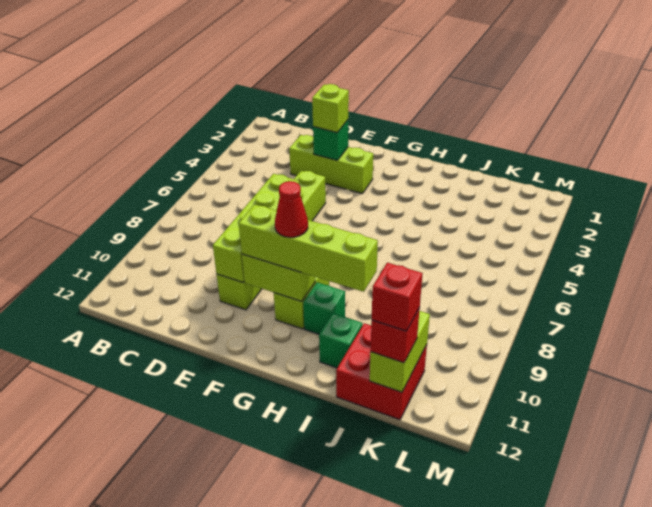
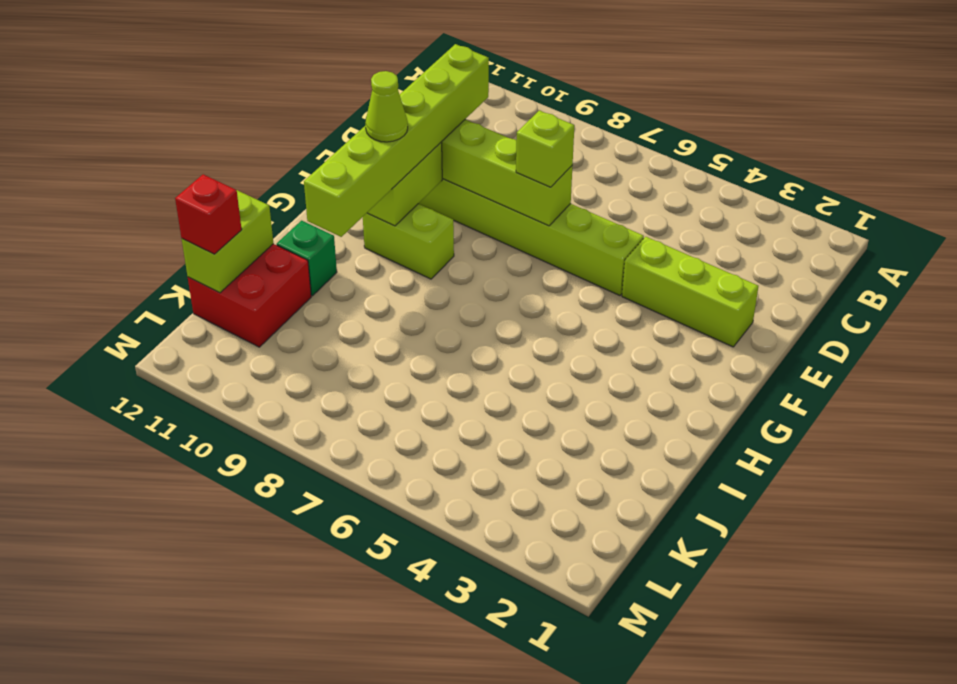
lime brick D3:F3 level 1 -> lime brick E2:E4 level 1
green brick E3 level 2 -> none
lime brick E3 level 3 -> lime brick E7 level 3
lime brick F10:I10 level 3 -> lime brick D10:I10 level 3
red cone G10 level 4 -> lime cone G10 level 4
green brick H10 level 1 -> none
lime brick K11:K12 level 2 -> lime brick J12:K12 level 2
red brick K12 level 4 -> none

